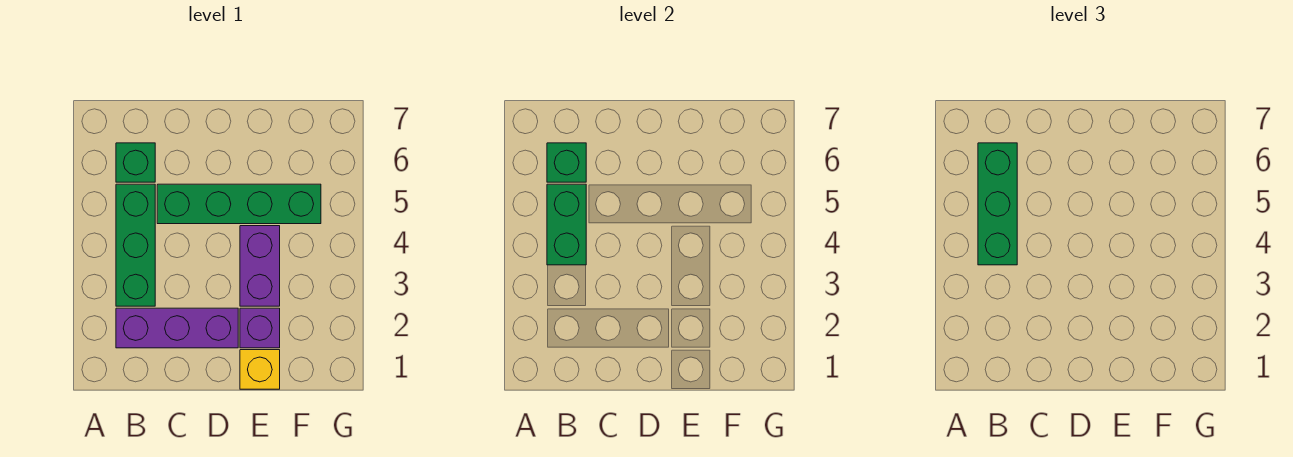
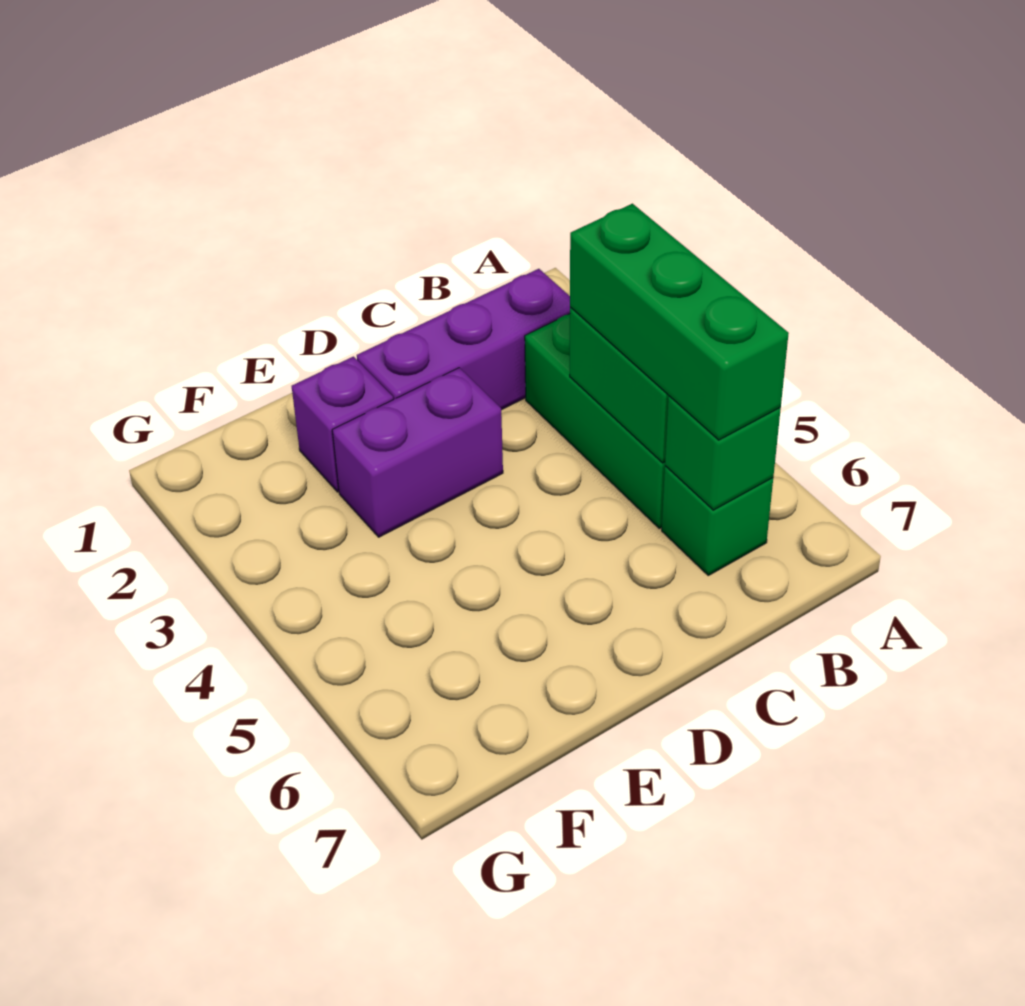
green brick C5:F5 level 1 -> none
yellow brick E1 level 1 -> none
purple brick E3:E4 level 1 -> purple brick D3:E3 level 1

